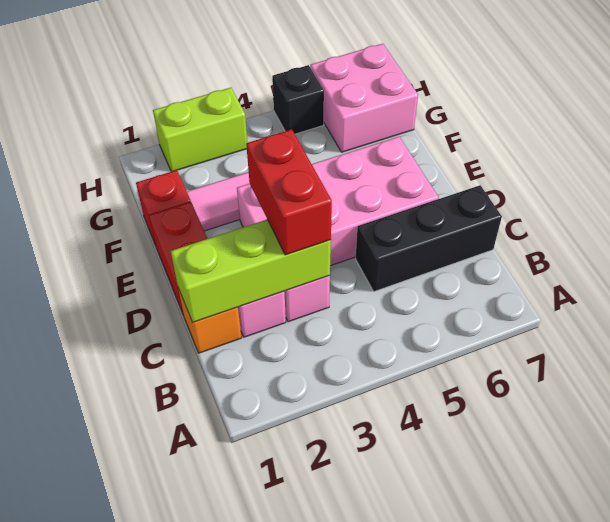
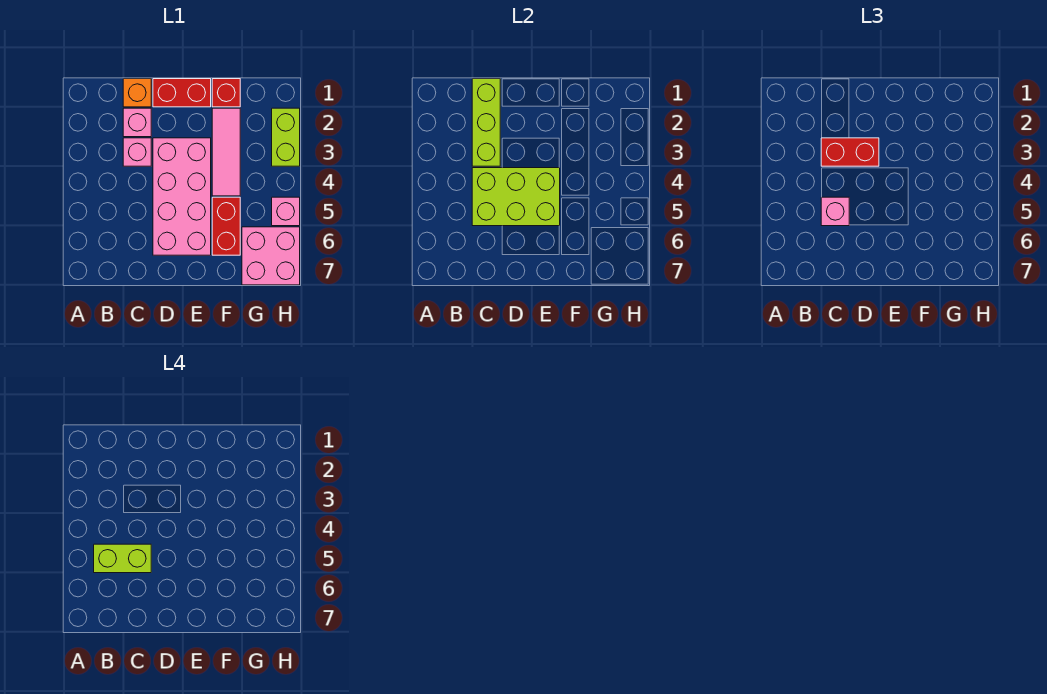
none -> lime brick B5:C5 level 4
none -> lime brick C4:E5 level 2
black brick C5:C7 level 1 -> none
none -> pink brick C5 level 3
none -> red brick F5:F6 level 1
black brick H5 level 1 -> pink brick H5 level 1

